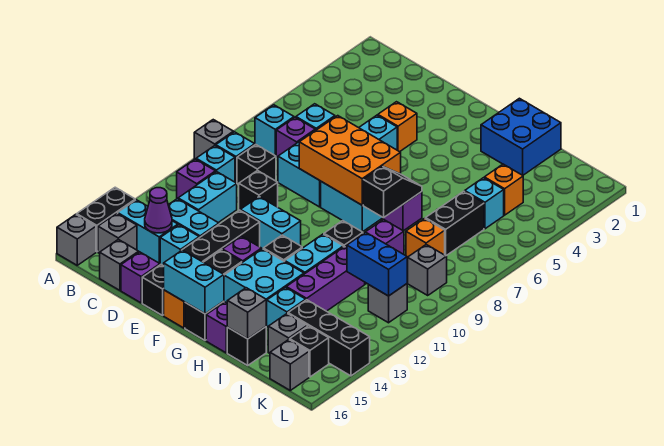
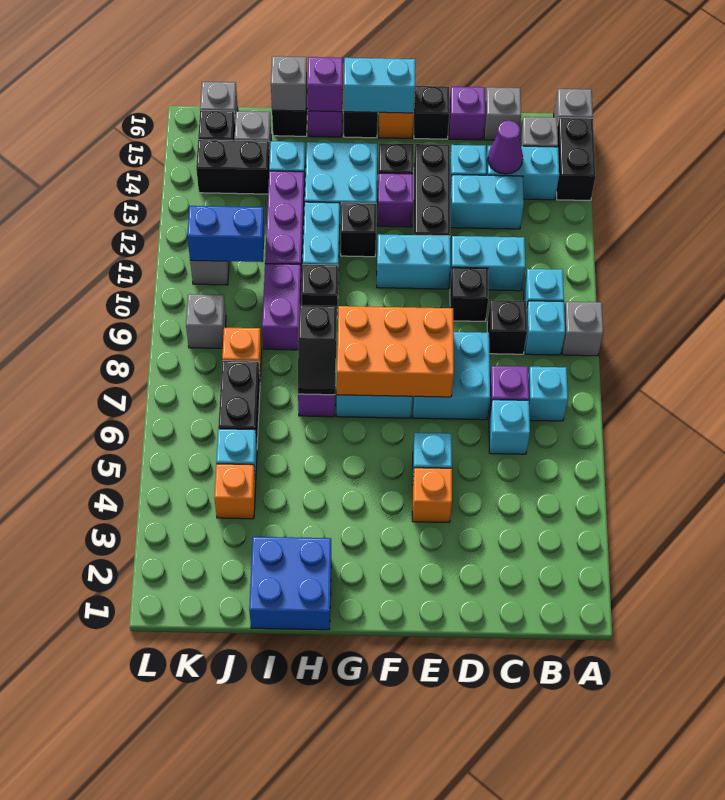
purple brick B11 level 1 -> purple brick H16 level 2
cyan brick C11:C12 level 1 -> cyan brick C11:D11 level 1
black brick J14:L14 level 1 -> black brick J14:K14 level 1

